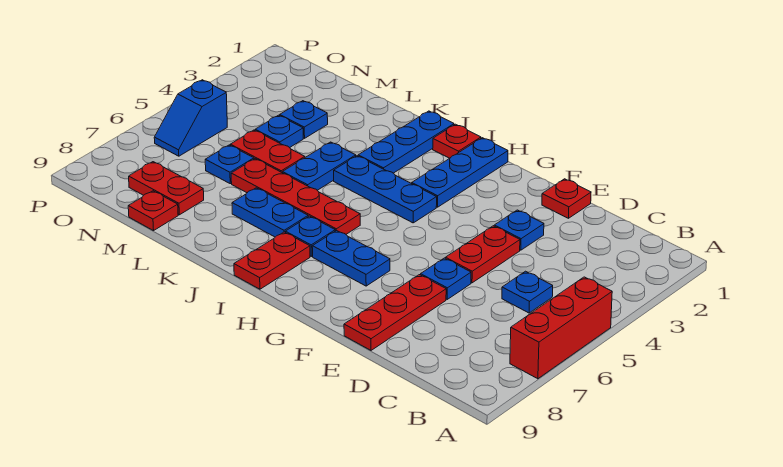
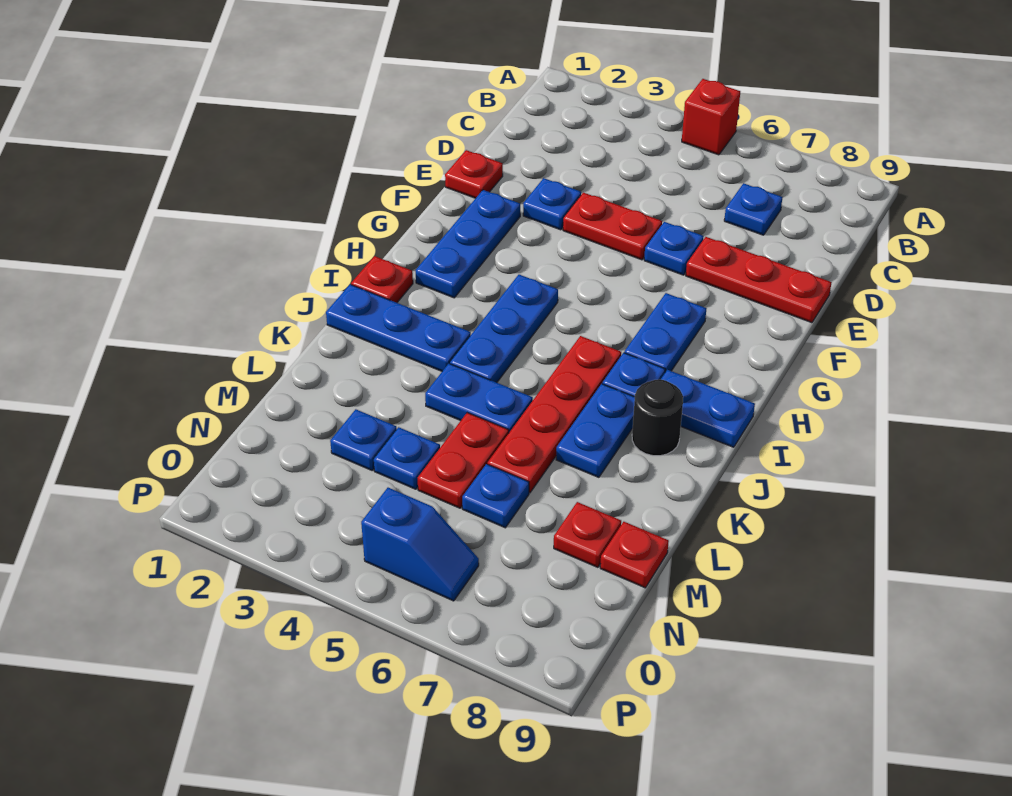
red brick A5:A7 level 1 -> red brick A5 level 1
blue plate C5 level 1 -> blue plate C7 level 1
blue plate H1:H3 level 1 -> blue plate F2:H2 level 1
red plate I8:I9 level 1 -> blue plate I8:I9 level 1
none -> black round brick J8 level 1
red plate M8:N8 level 1 -> red plate M8 level 1

